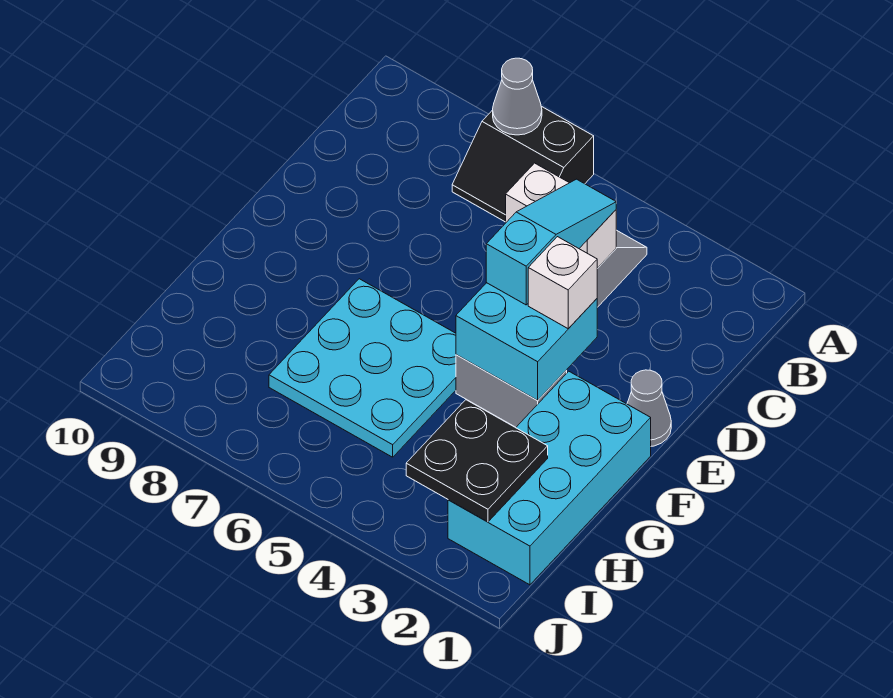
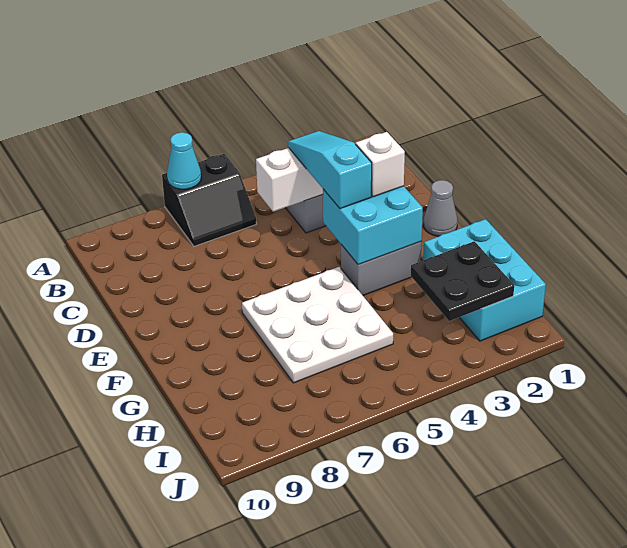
grey cone A7 level 2 -> cyan cone A7 level 2
cyan brick F1:I2 level 1 -> cyan brick G1:I2 level 1
cyan plate F5:H7 level 1 -> white plate F5:H7 level 1

